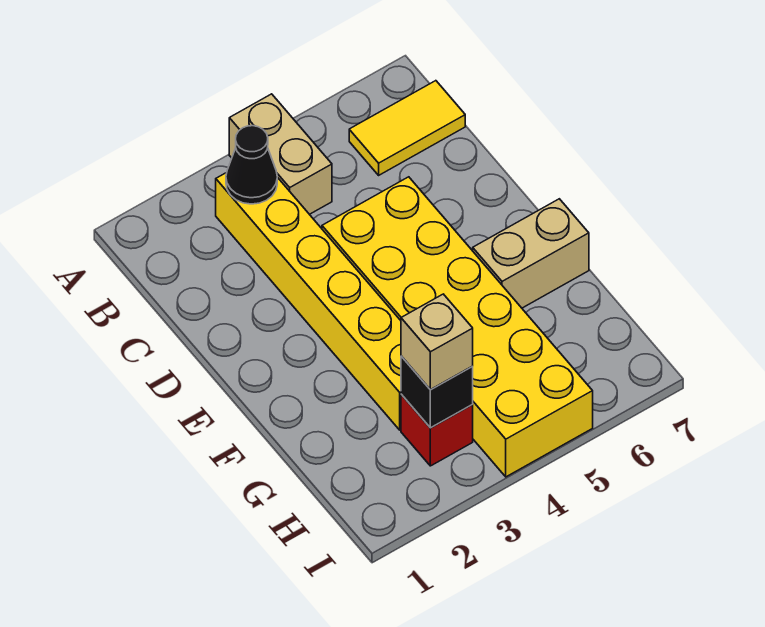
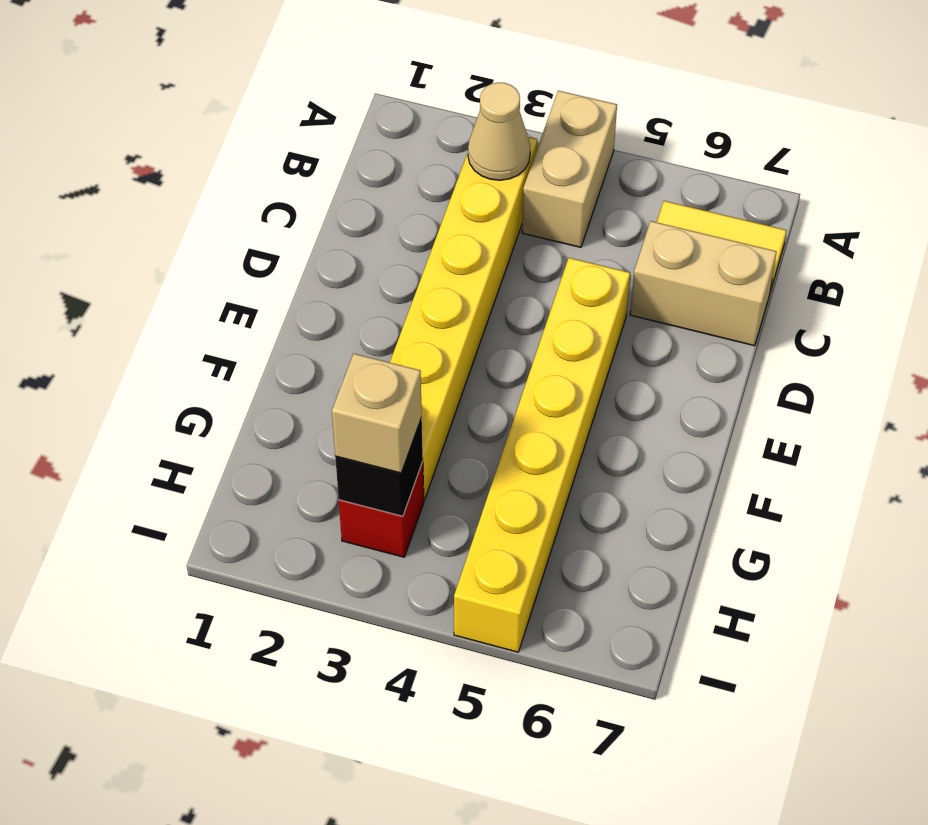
black cone B3 level 2 -> tan cone B3 level 2
yellow brick D4:I5 level 1 -> yellow brick D5:I5 level 1
tan brick F6:F7 level 1 -> tan brick C6:C7 level 1

